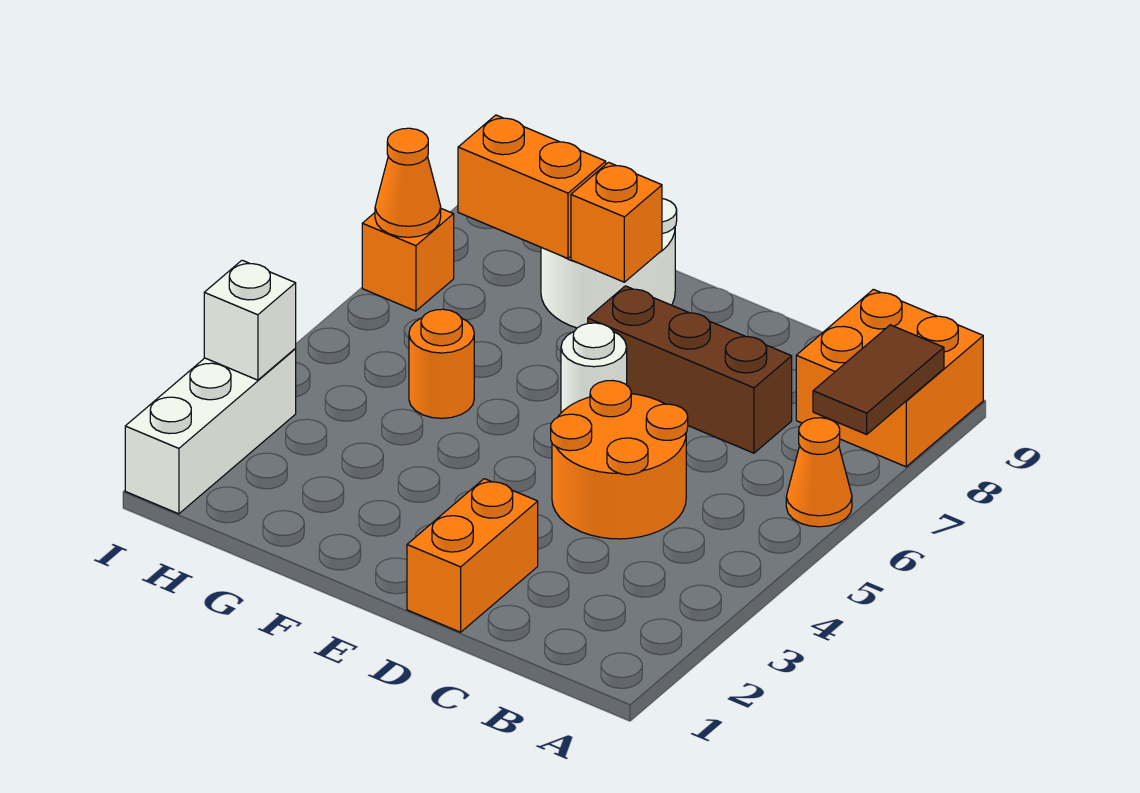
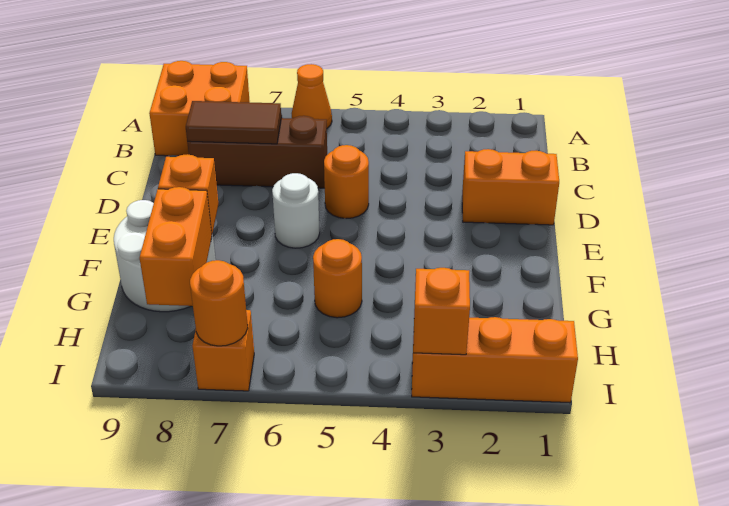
brown tile A7:A8 level 2 -> brown tile C7:C8 level 2
orange round brick C4:D5 level 1 -> orange round brick D5 level 1
brown brick C7:E7 level 1 -> brown brick C6:C8 level 1
white brick I1:I3 level 1 -> orange brick I1:I3 level 1
white brick I3 level 2 -> orange brick I3 level 2
orange cone I7 level 2 -> orange round brick I7 level 2

